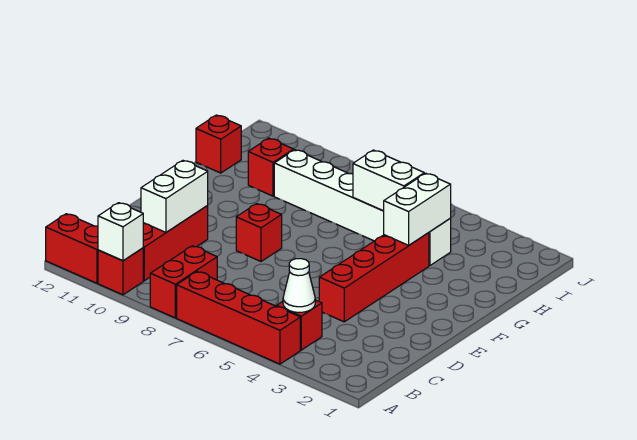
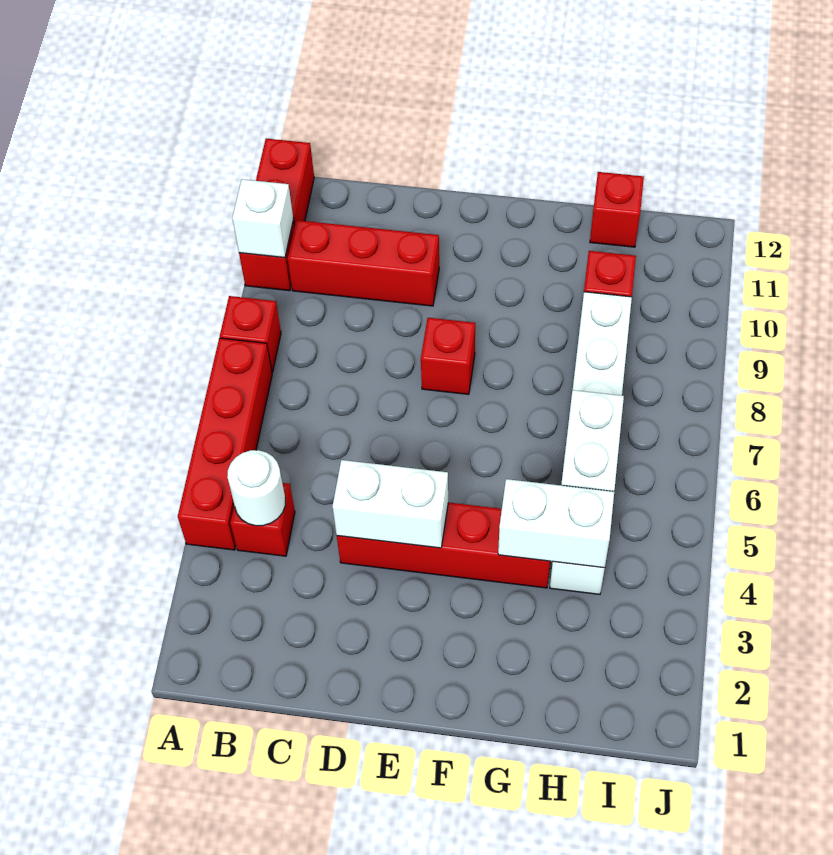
red brick A8:B8 level 1 -> red brick A8 level 1
white cone B4 level 2 -> white round brick B4 level 2
white brick C10:D10 level 2 -> white brick D4:E4 level 2

